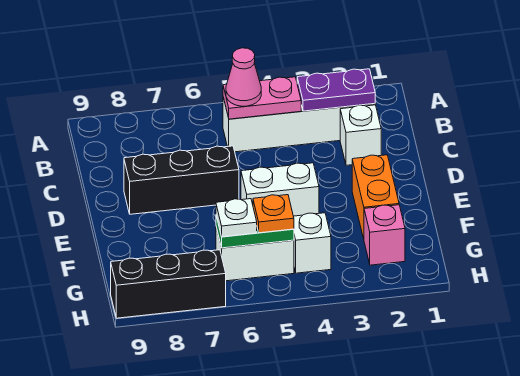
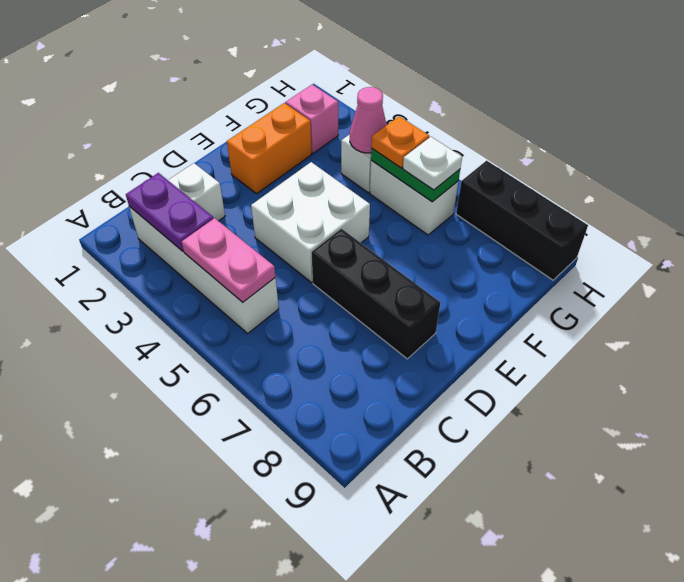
pink cone B5 level 3 -> pink cone G4 level 2
white brick E4:E5 level 1 -> white brick D4:E5 level 1

